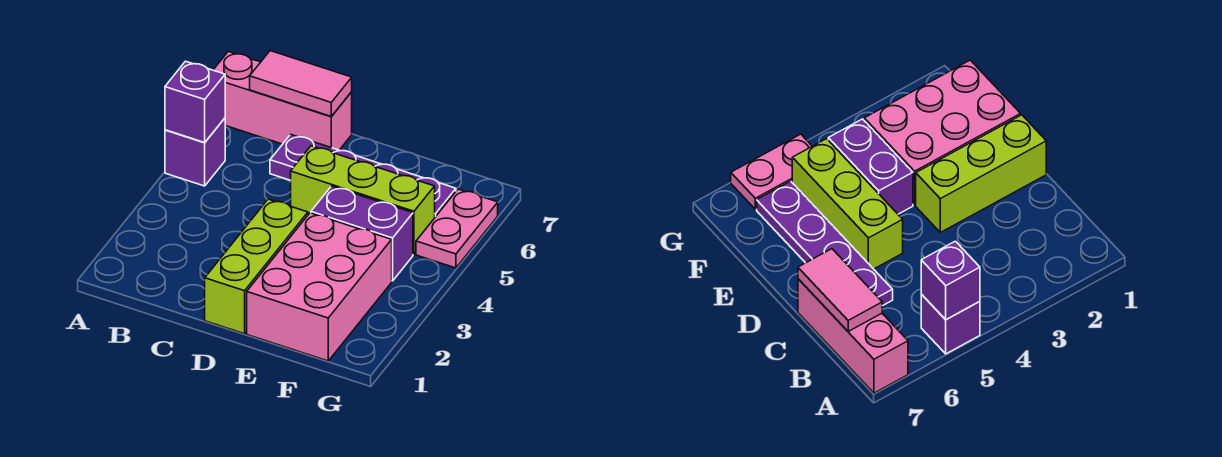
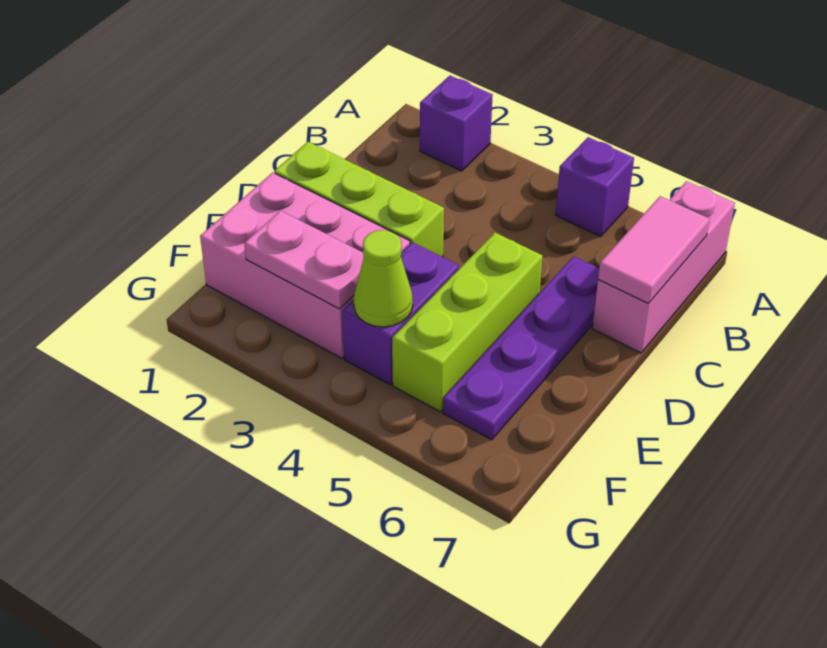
purple brick A5 level 2 -> purple brick A2 level 1
none -> lime cone F4 level 2
pink plate G5:G6 level 1 -> pink plate F2:F3 level 2

